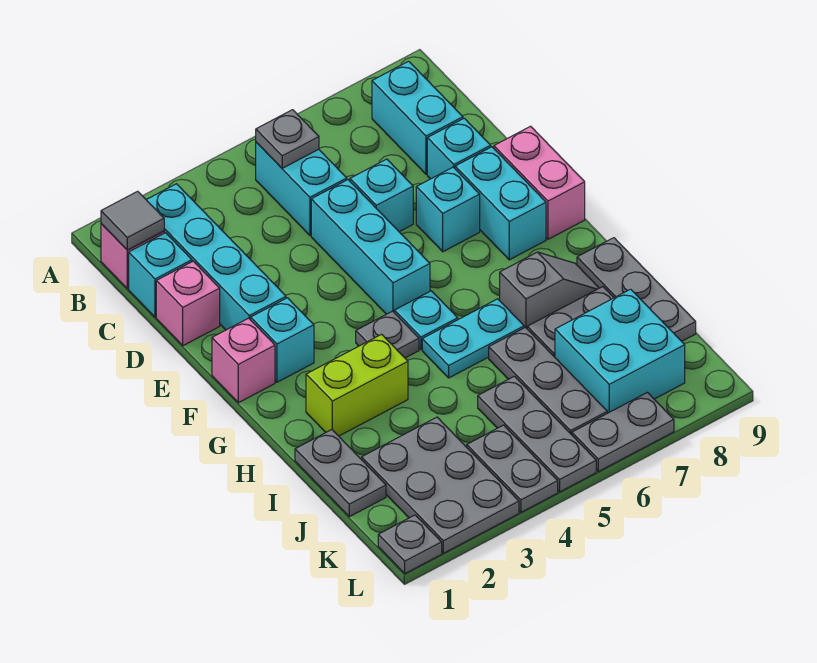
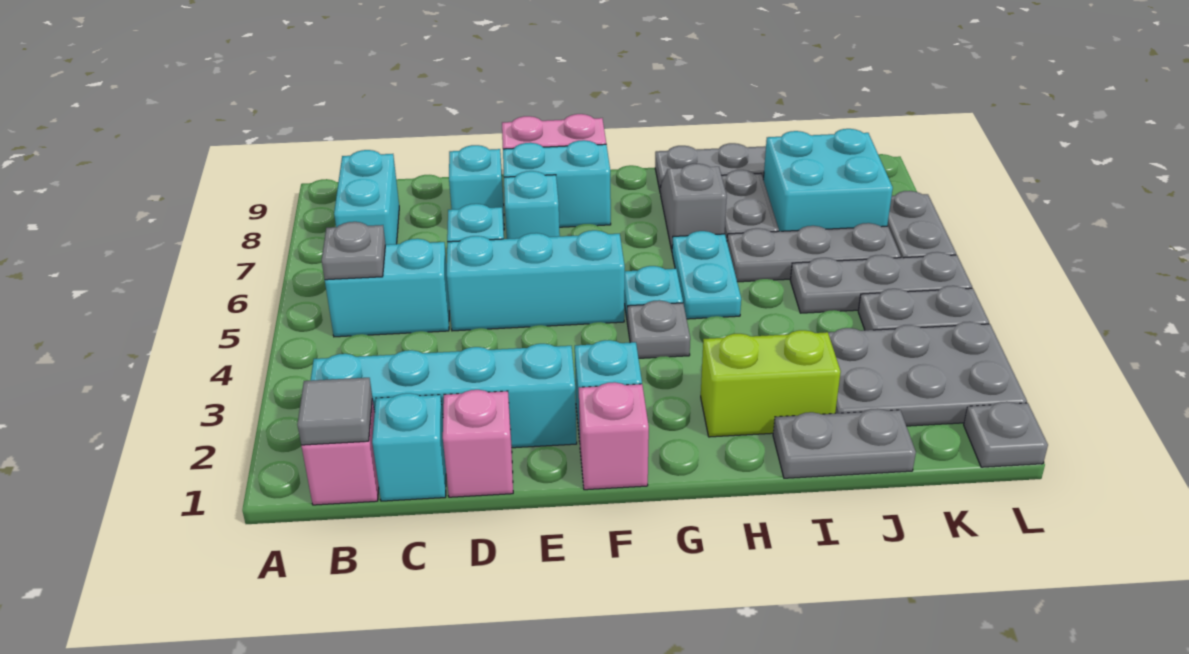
cyan brick B8:C8 level 1 -> cyan brick B7:B8 level 1
lime brick H2:H3 level 1 -> lime brick H2:I2 level 1

